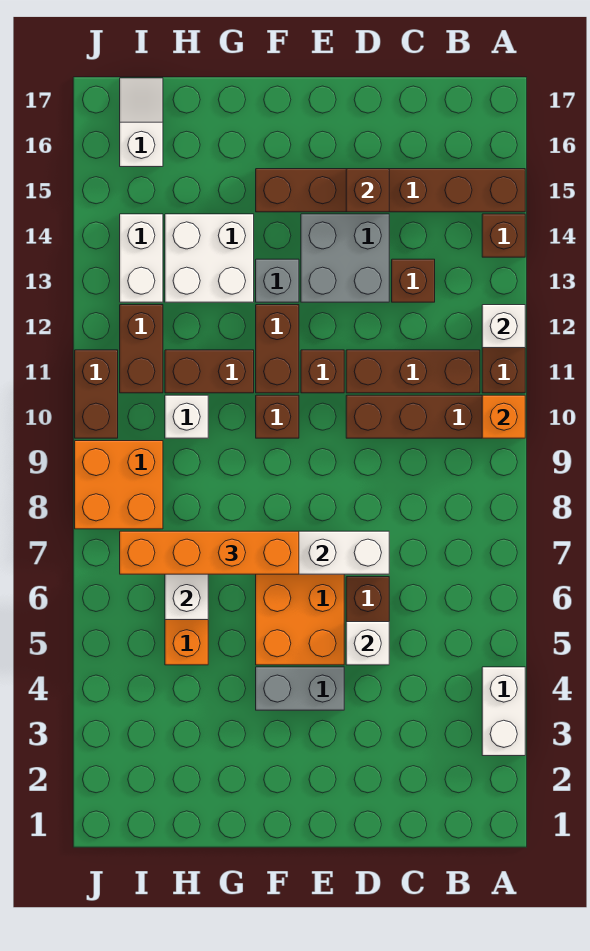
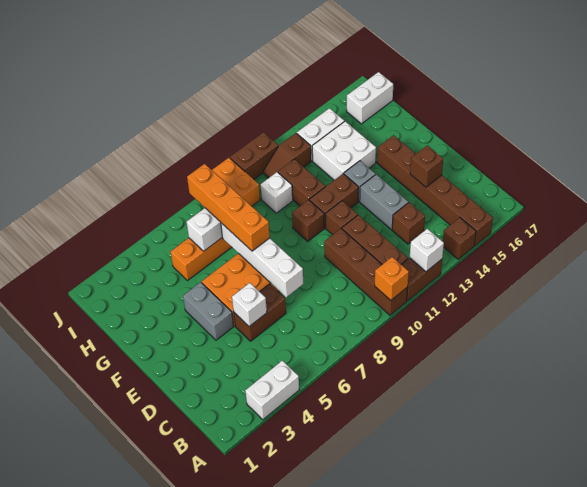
grey brick D13:E14 level 1 -> grey brick D13:E13 level 1
brown brick I11:I12 level 1 -> brown slope I11:I12 level 1 top 12
white slope I16:I17 level 1 top 16 -> white brick I16:I17 level 1

